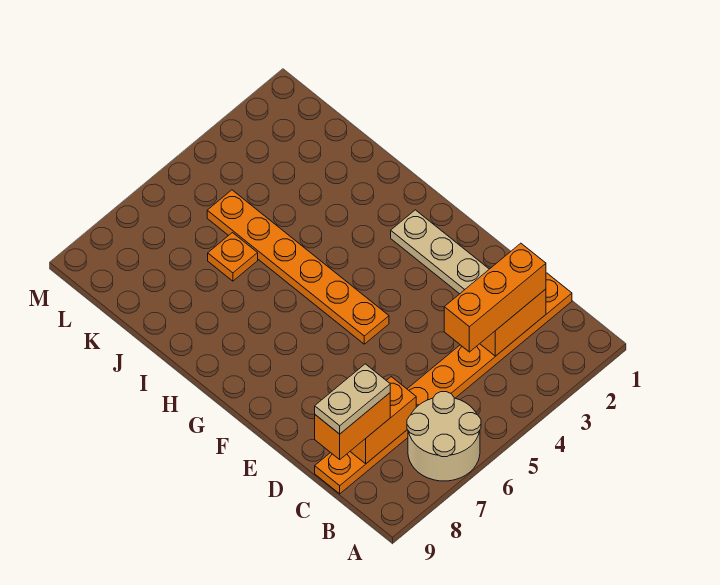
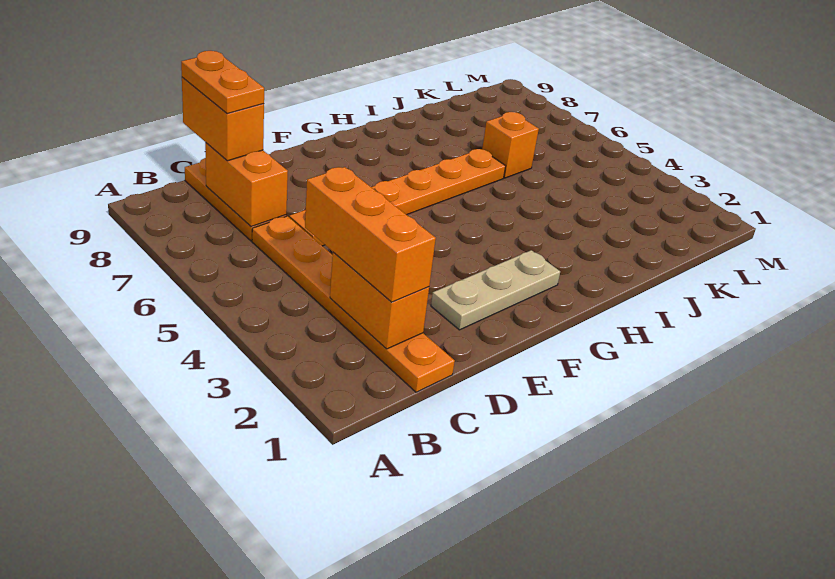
tan round brick A6:B7 level 1 -> none
tan plate C8:C9 level 4 -> orange plate C8:C9 level 4
orange plate F5:K5 level 1 -> orange plate D6:I6 level 1
orange plate J6 level 1 -> orange brick J6 level 1

